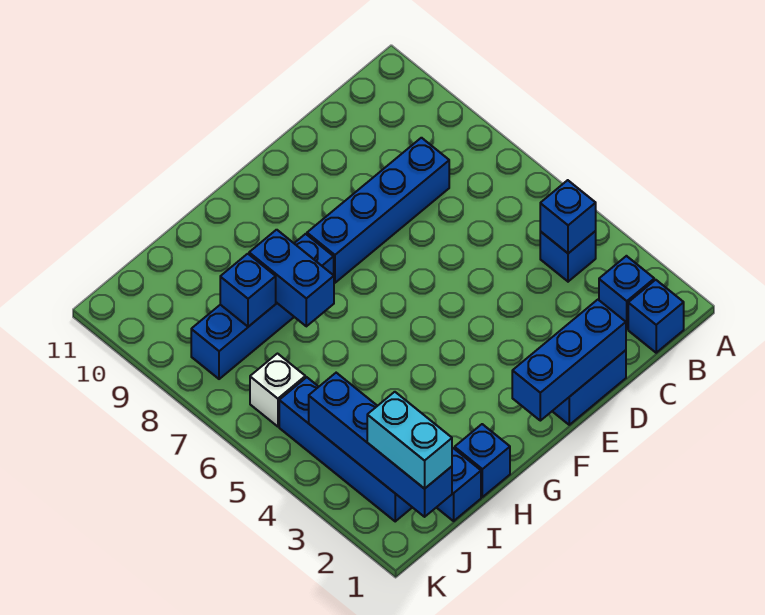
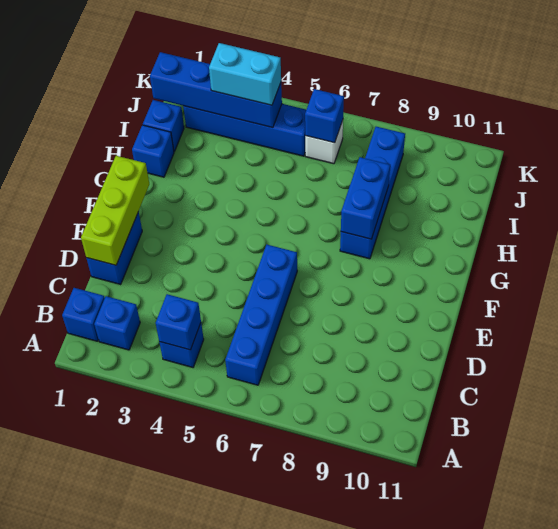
blue brick C8:F8 level 1 -> blue brick B6:E6 level 1
blue brick D1:F1 level 2 -> lime brick D1:F1 level 2
blue brick H7:H8 level 2 -> blue brick G8:H8 level 2
blue brick I8 level 2 -> blue brick J6 level 2
cyan brick J1:J2 level 3 -> cyan brick J3:J4 level 3

